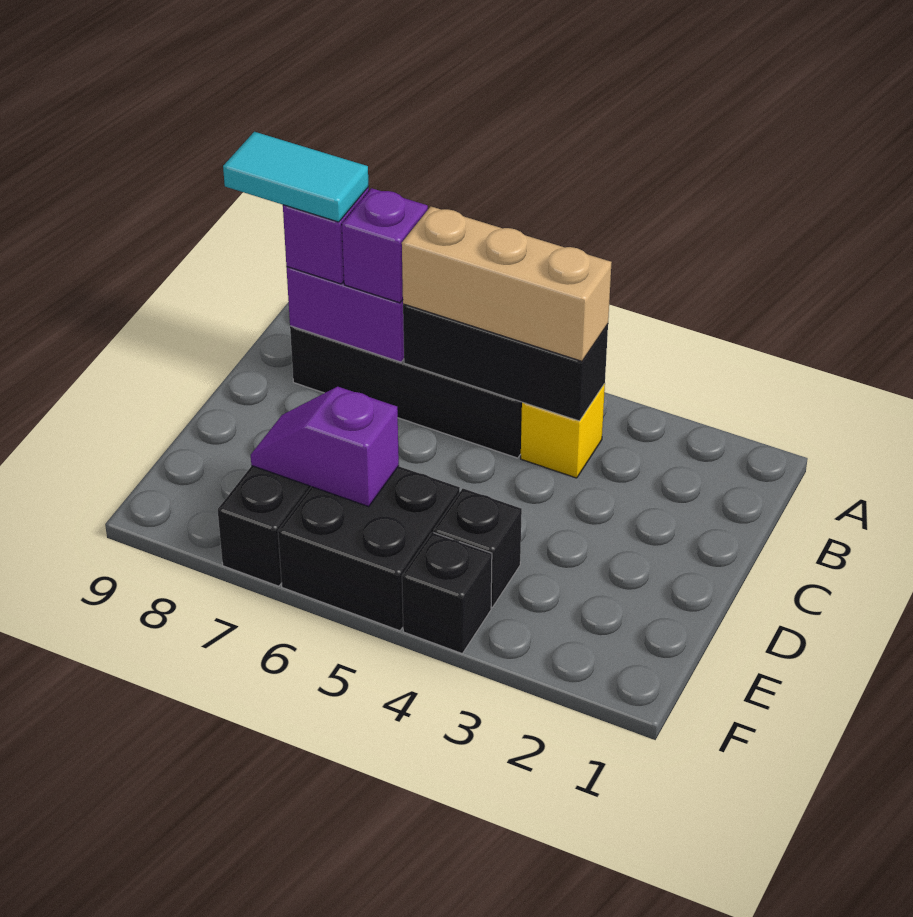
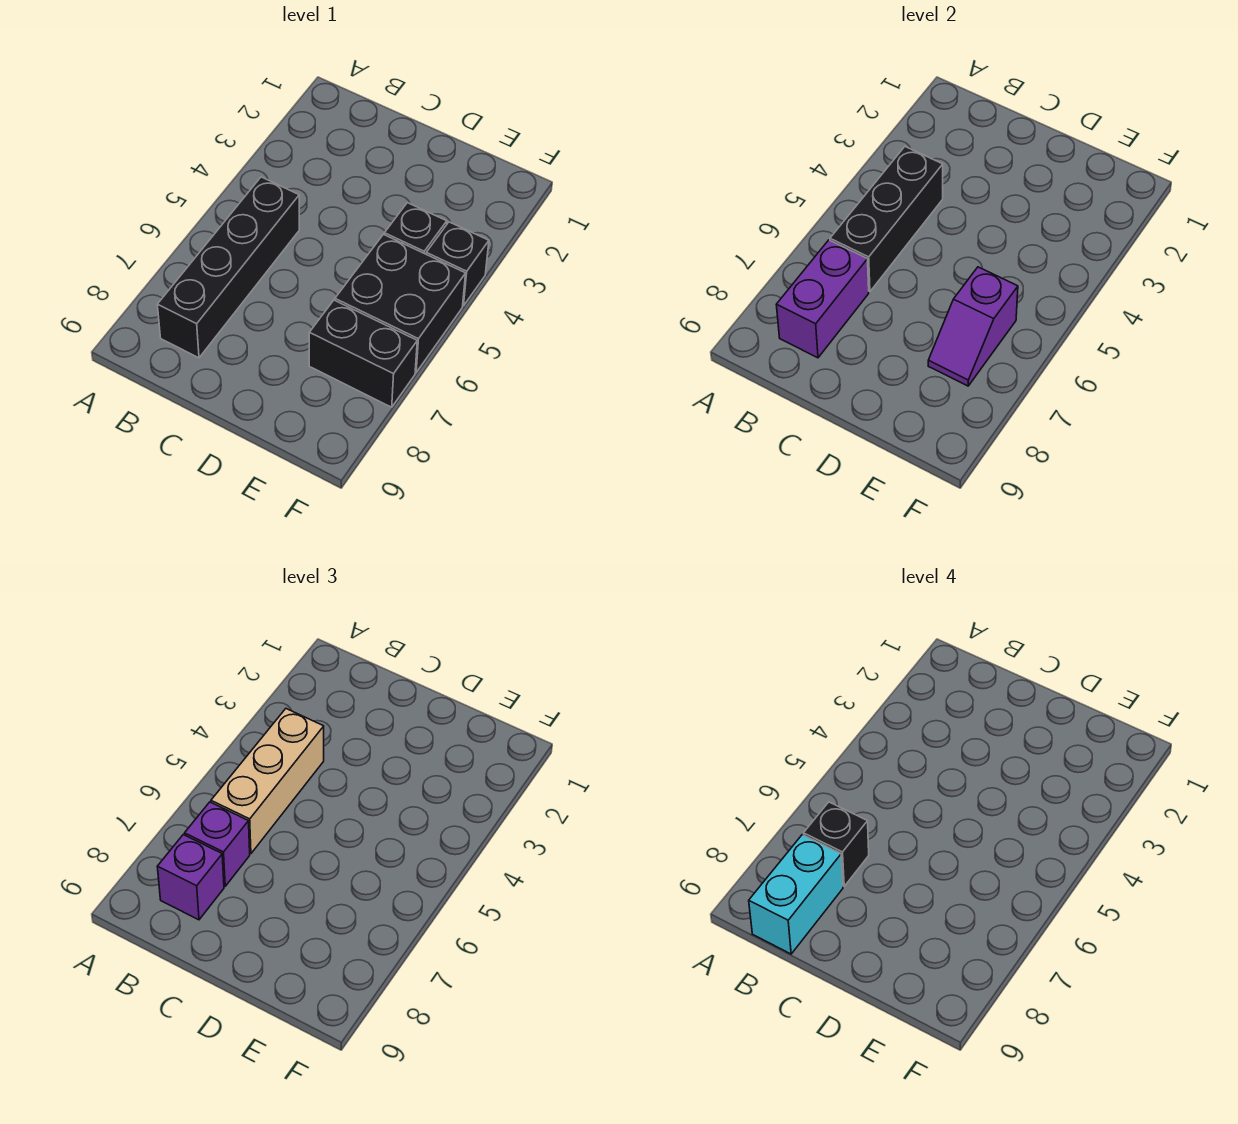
yellow brick B4 level 1 -> none
none -> black brick B7 level 4
cyan tile B8:B9 level 4 -> cyan brick B8:B9 level 4

